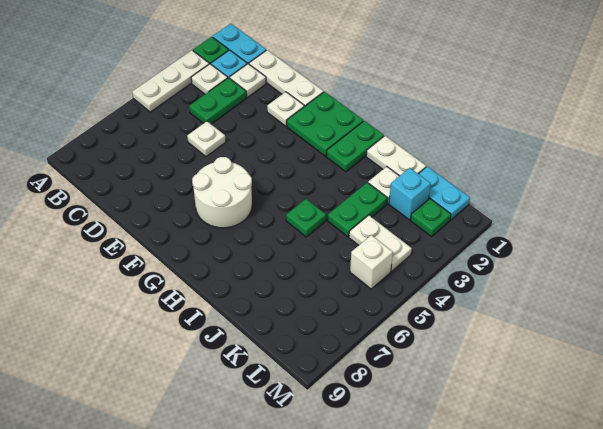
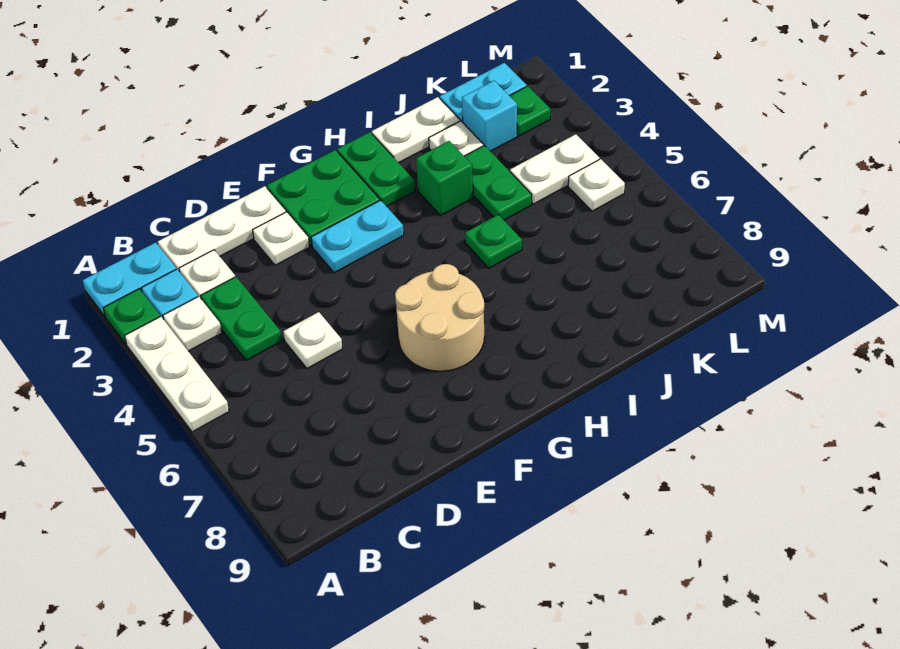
none -> cyan plate F3:G3 level 1
white round brick F6:G7 level 1 -> tan round brick F6:G7 level 1
none -> green brick I3 level 1
white brick L5 level 1 -> white plate L5 level 1

